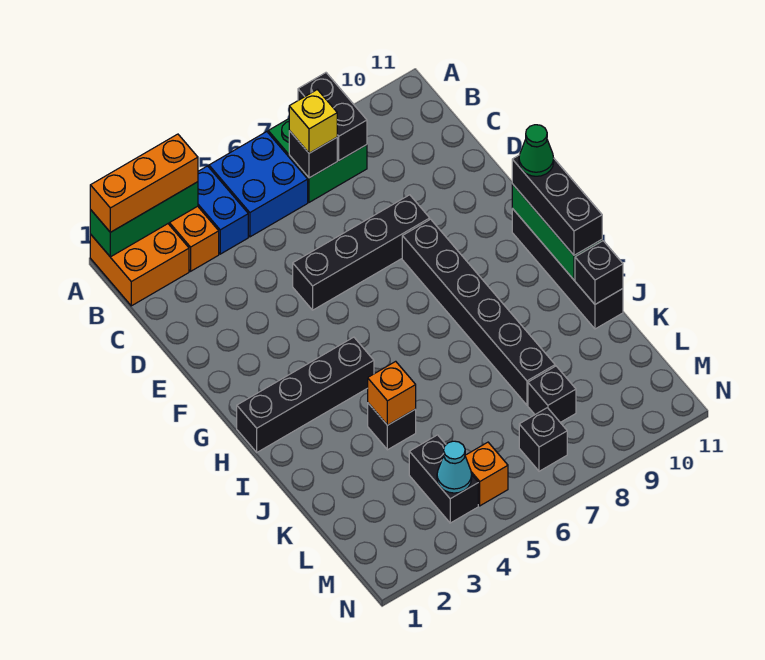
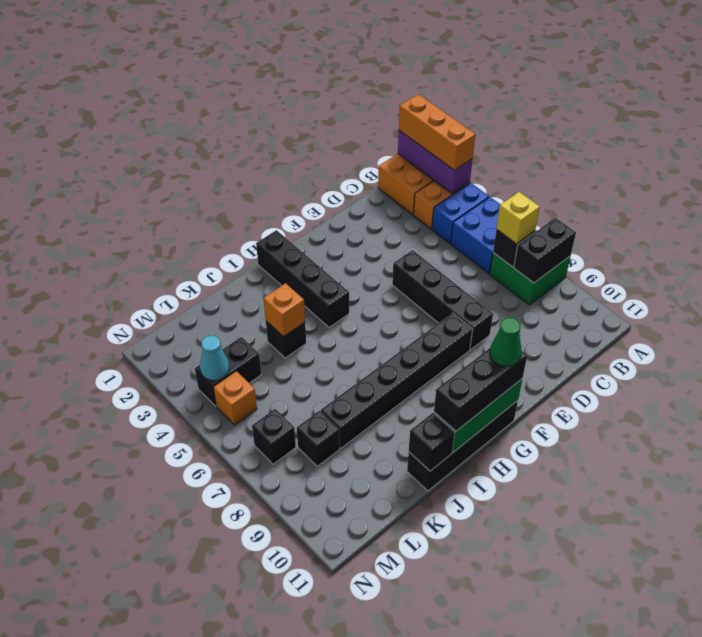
green brick A1:A3 level 2 -> purple brick A1:A3 level 2

